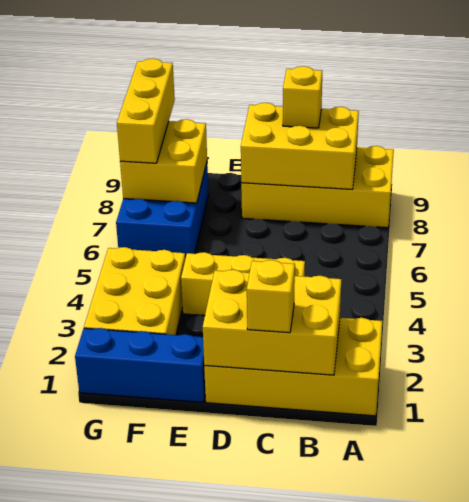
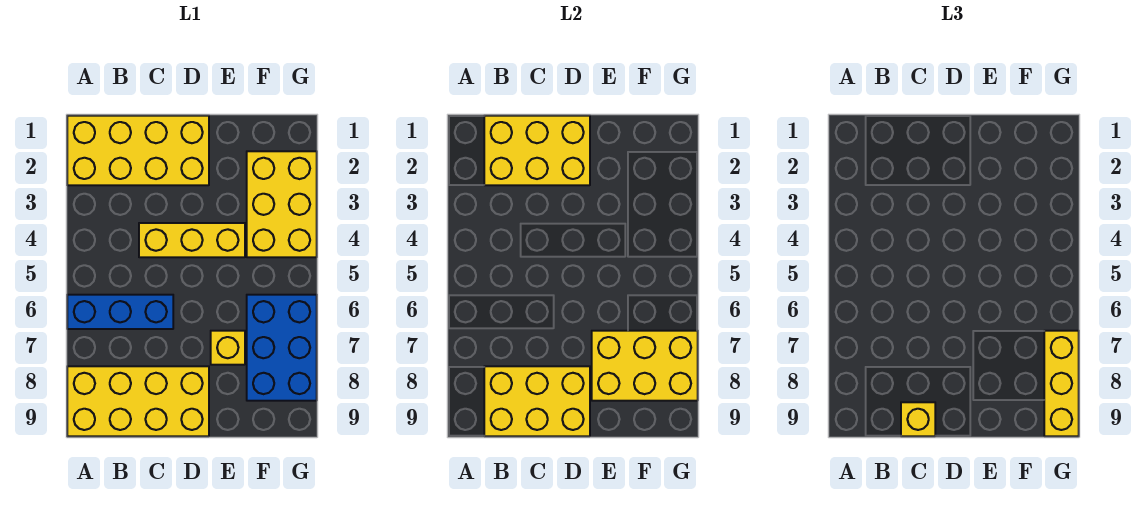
yellow brick C1 level 3 -> yellow brick E7 level 1
blue brick E1:G1 level 1 -> blue brick A6:C6 level 1
yellow brick F7:G8 level 2 -> yellow brick E7:G8 level 2

